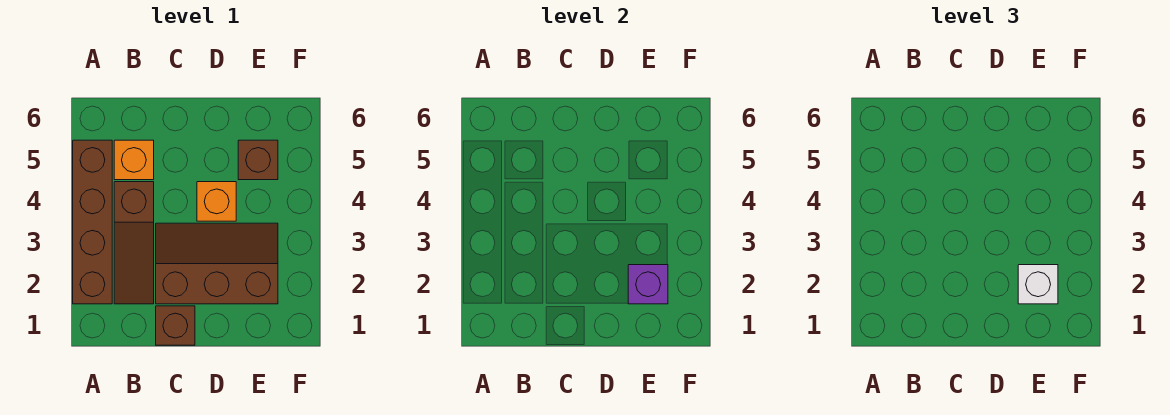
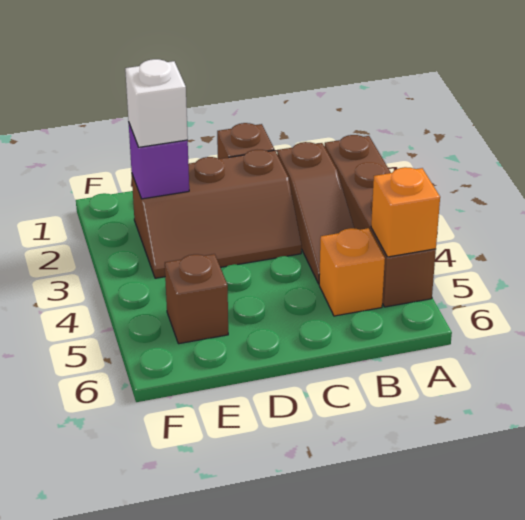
brown slope B2:B4 level 1 top 4 -> brown slope B2:B4 level 1 top 2
orange brick D4 level 1 -> orange brick A5 level 2

